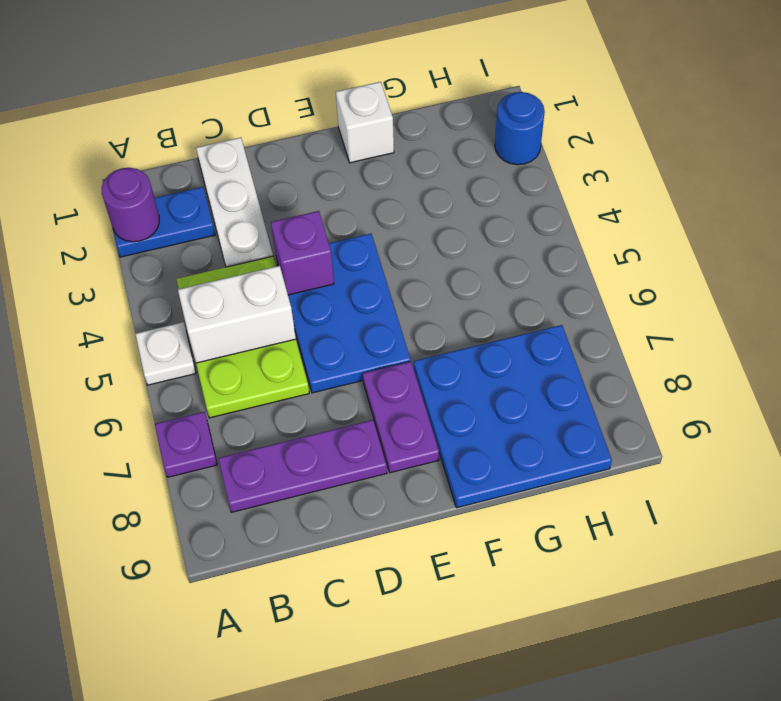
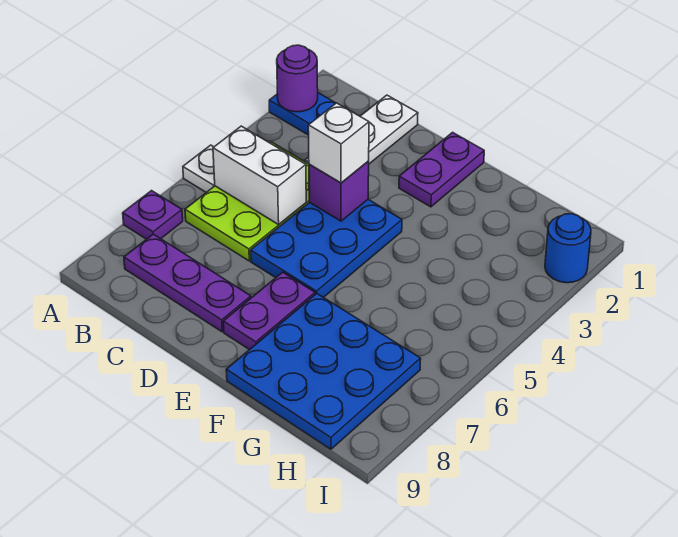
none -> purple plate E1:E2 level 1
white brick F1 level 1 -> white brick D4 level 3

